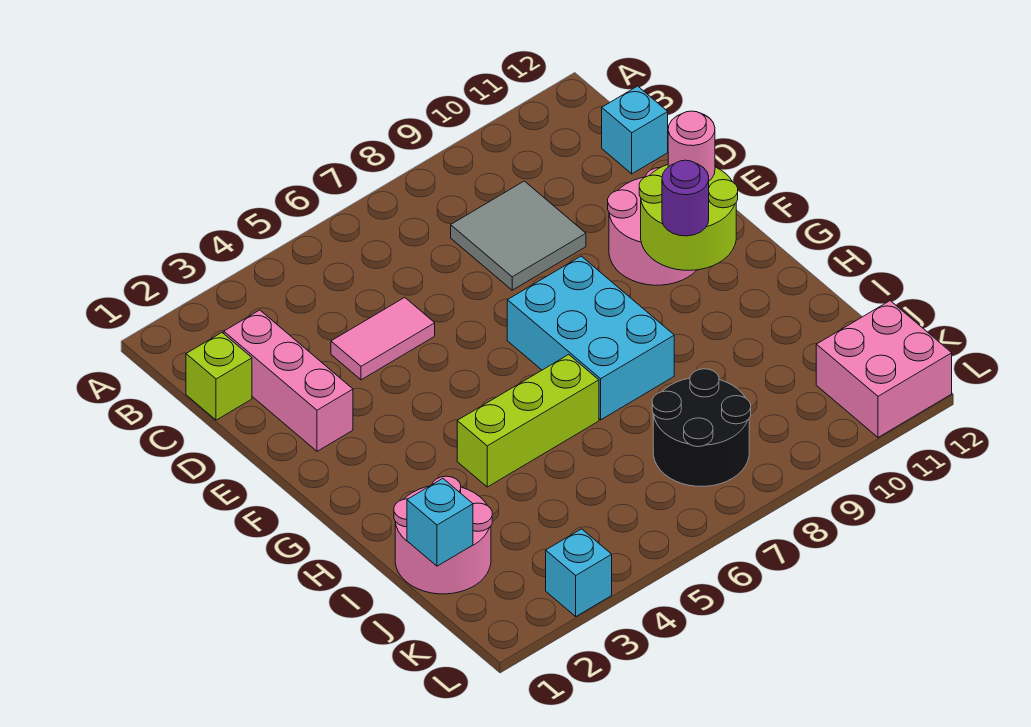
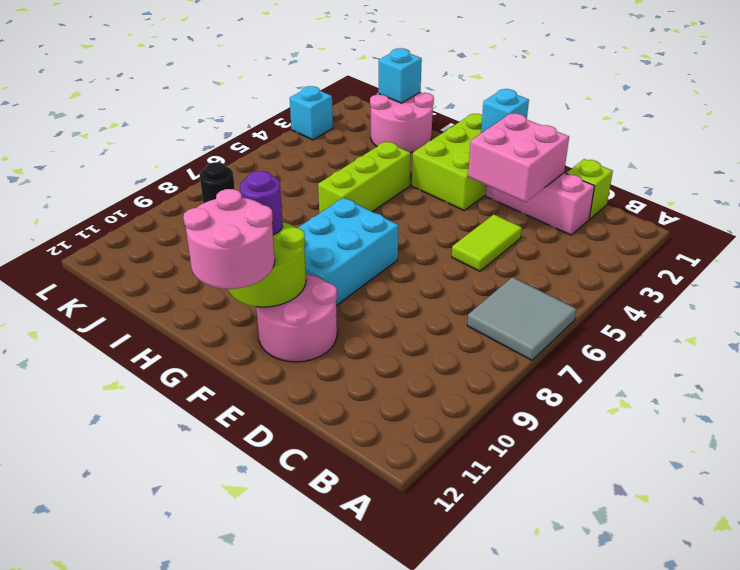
grey tile C8:D9 level 1 -> grey tile A6:B7 level 1
cyan brick C12 level 1 -> cyan brick F1 level 2
pink tile D4:D5 level 1 -> lime tile D4:D5 level 1
none -> lime brick F1:G3 level 1
cyan brick F7:H8 level 1 -> cyan brick F7:G9 level 1
pink round brick F11 level 3 -> pink round brick F11:G12 level 3
black round brick J7:K8 level 1 -> black round brick K8 level 1
pink brick K11:L12 level 1 -> pink brick D2:E3 level 2

